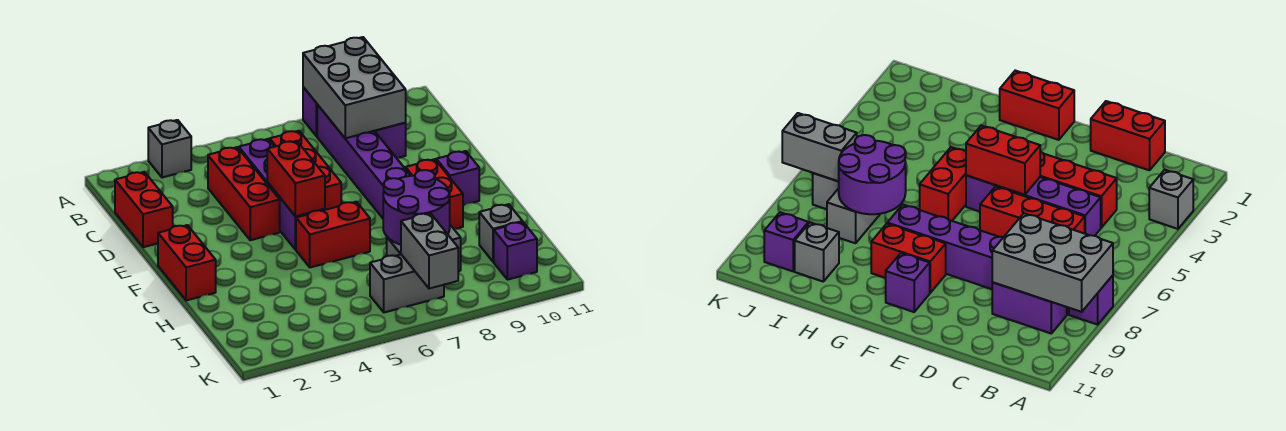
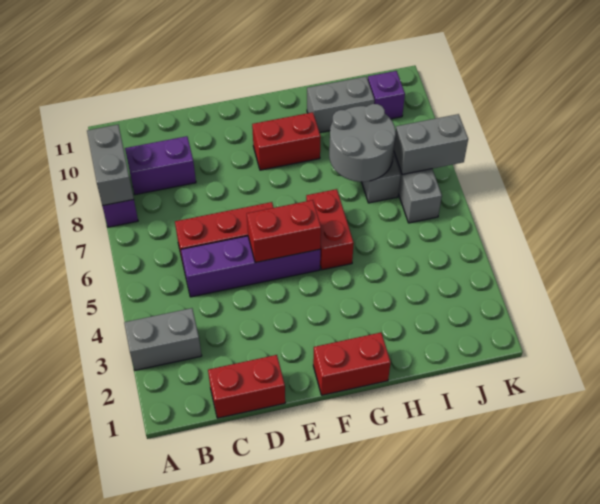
grey brick A3 level 1 -> grey brick A3:B3 level 1
grey brick A8:C9 level 2 -> grey brick A8:A9 level 2
purple brick B8:G8 level 1 -> none
red brick C4:E4 level 1 -> none
purple brick F10 level 1 -> none
purple round brick H7:I8 level 2 -> grey round brick H7:I8 level 2
grey brick I10 level 1 -> grey brick H10:I10 level 1

